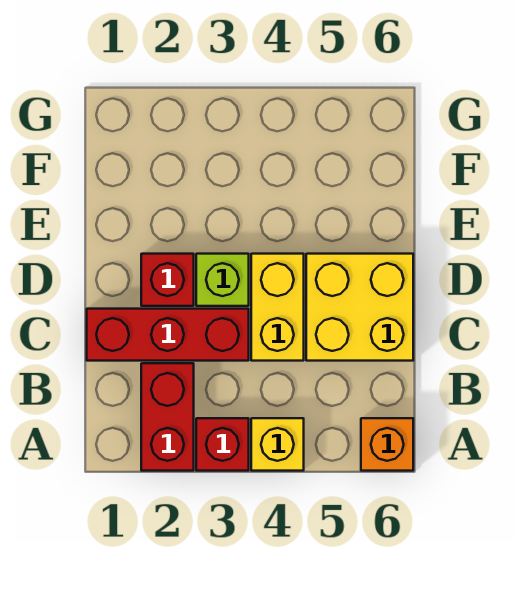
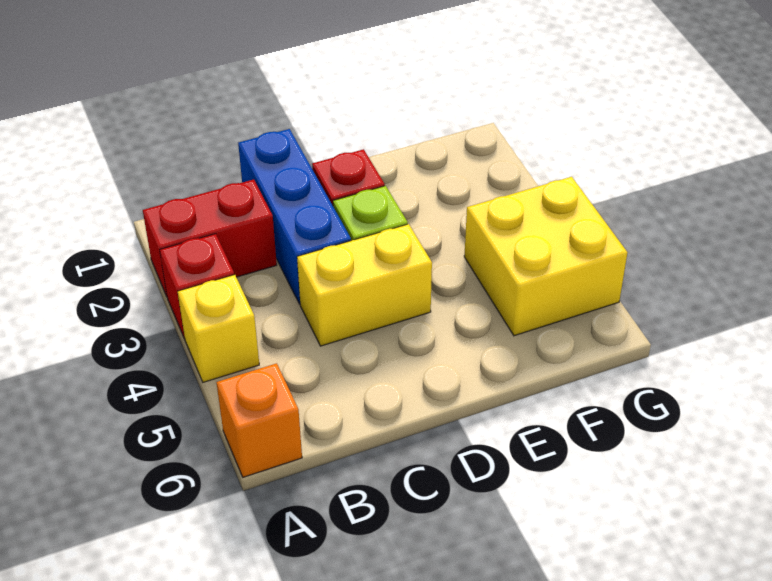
red brick C1:C3 level 1 -> blue brick C1:C3 level 1
yellow brick C5:D6 level 1 -> yellow brick F4:G5 level 1

